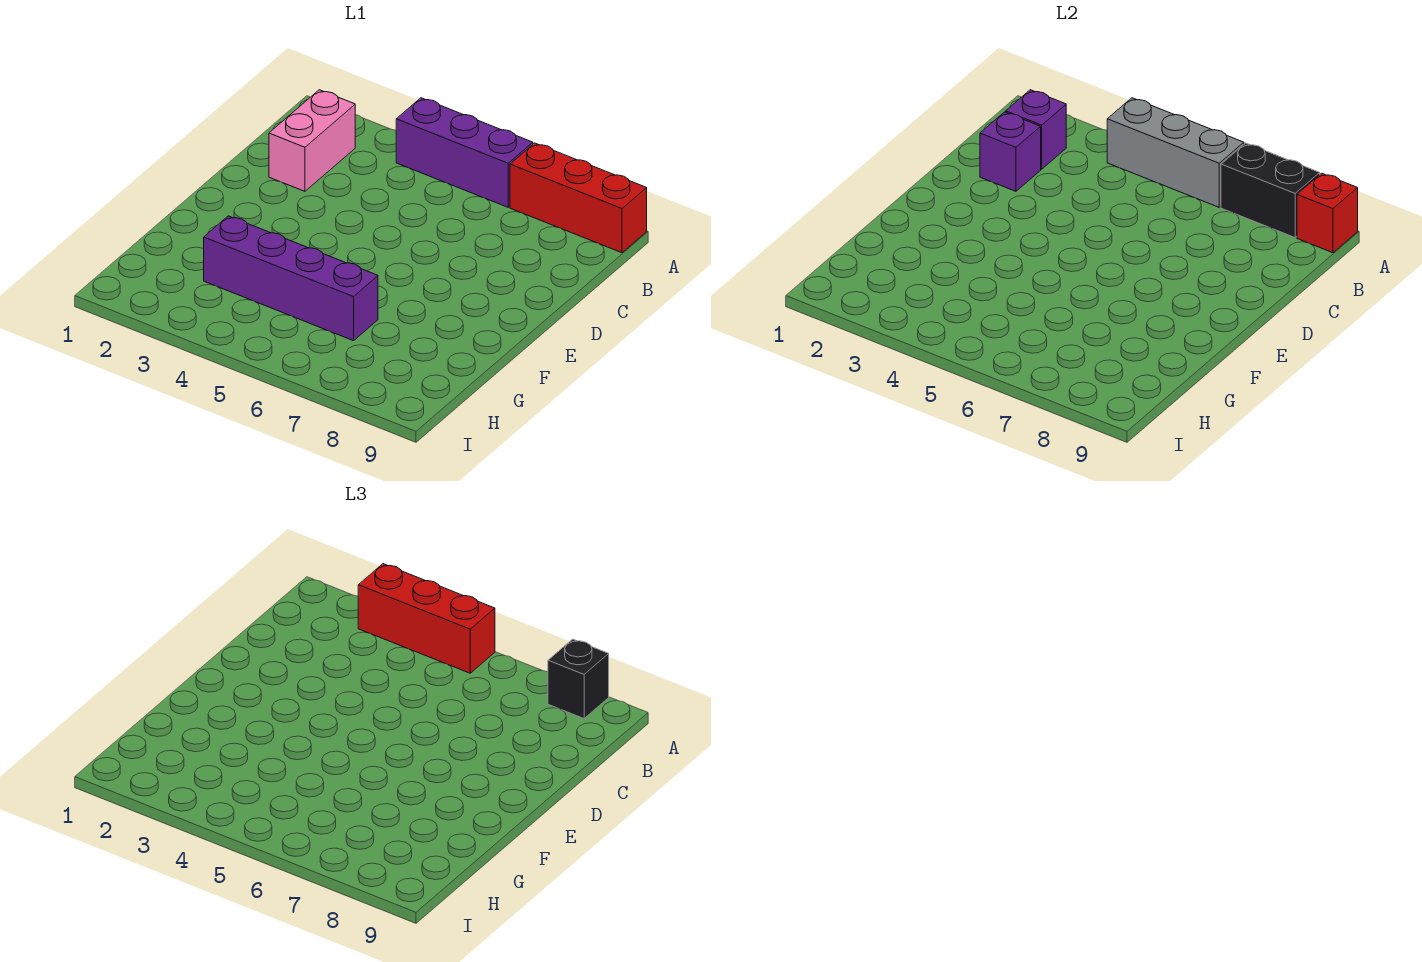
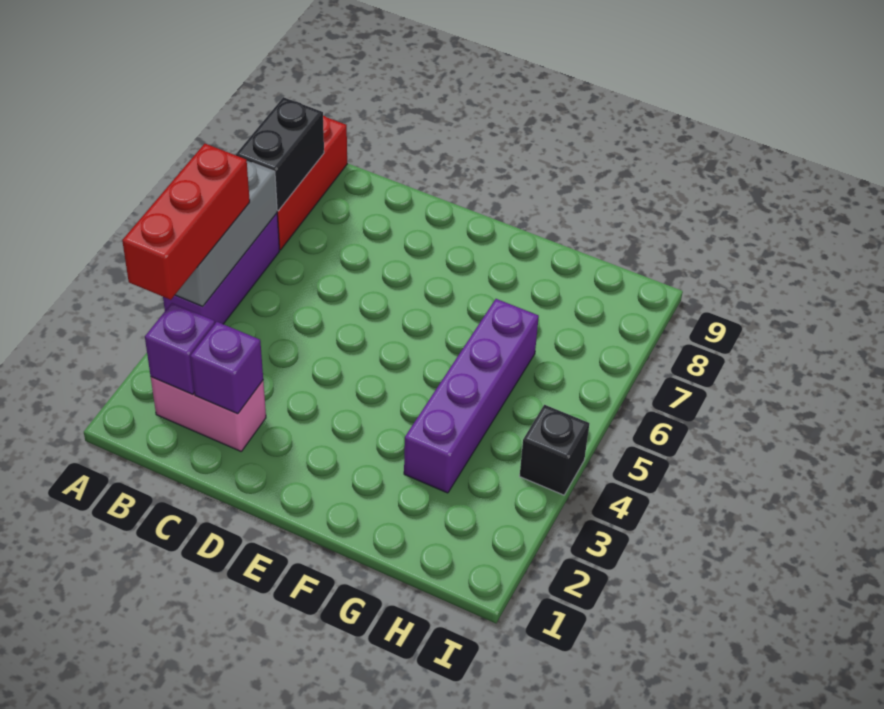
black brick A8 level 3 -> black brick I4 level 1
red brick A9 level 2 -> none

